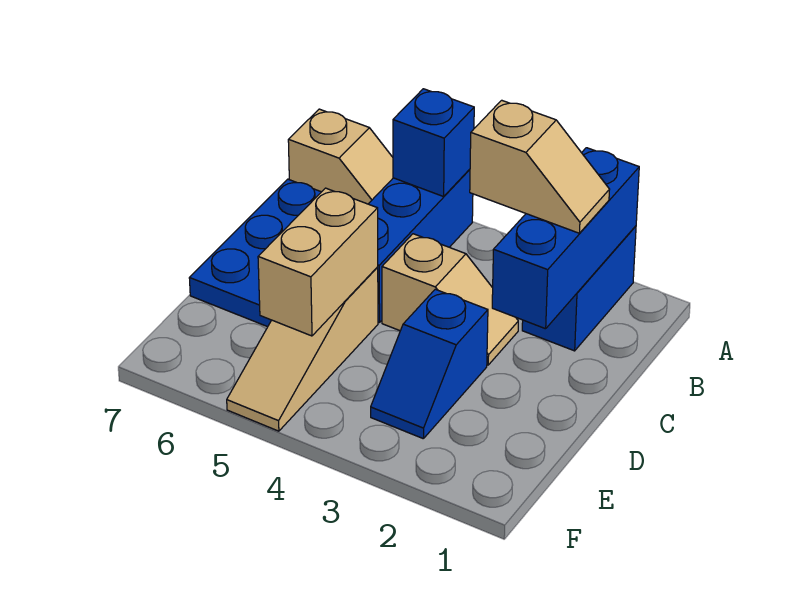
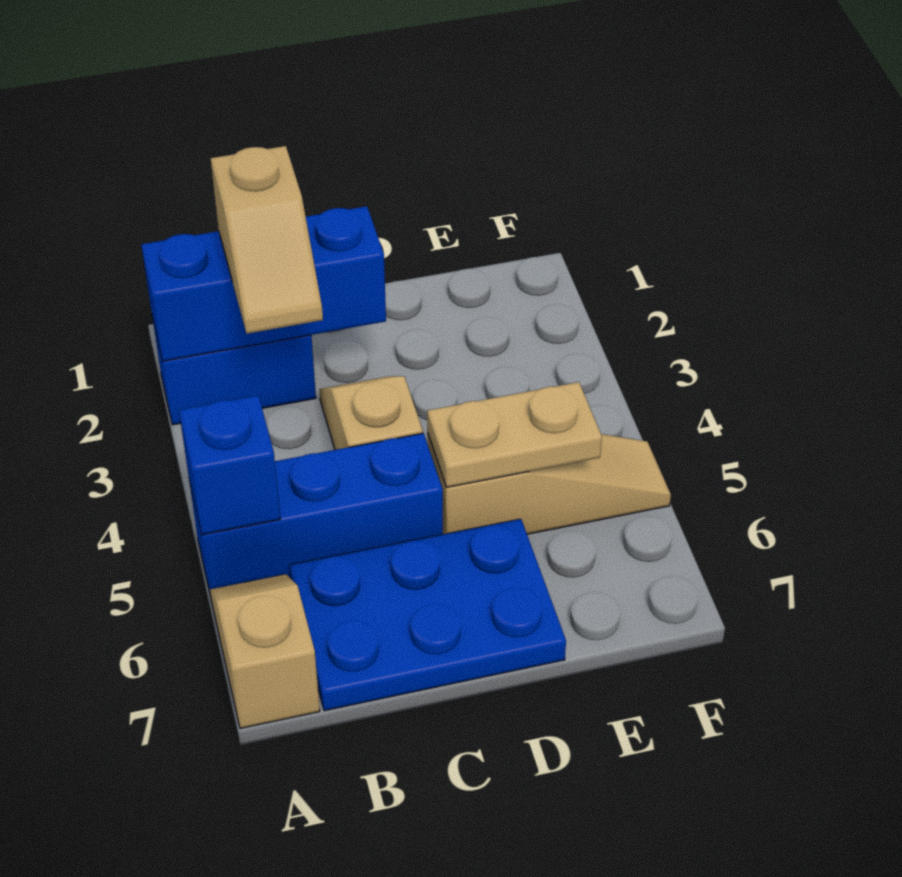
tan slope B2:B3 level 3 top 3 -> tan slope B2:B3 level 3 top 2
blue slope D3:E3 level 1 top D -> none
tan brick D5:E5 level 2 -> tan plate D5:E5 level 2

